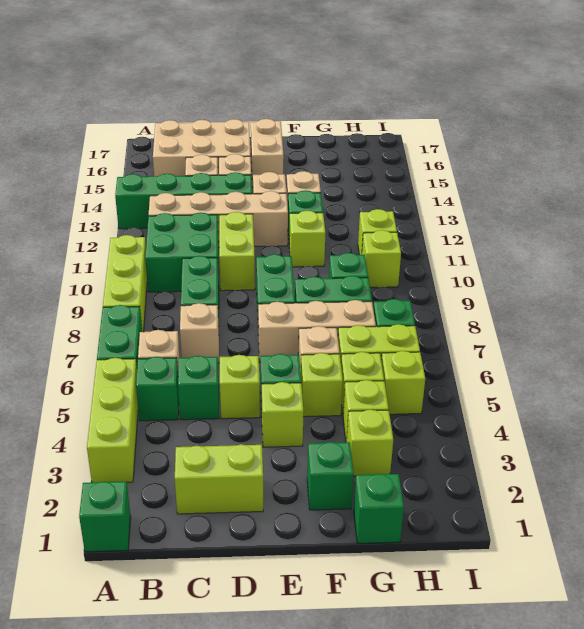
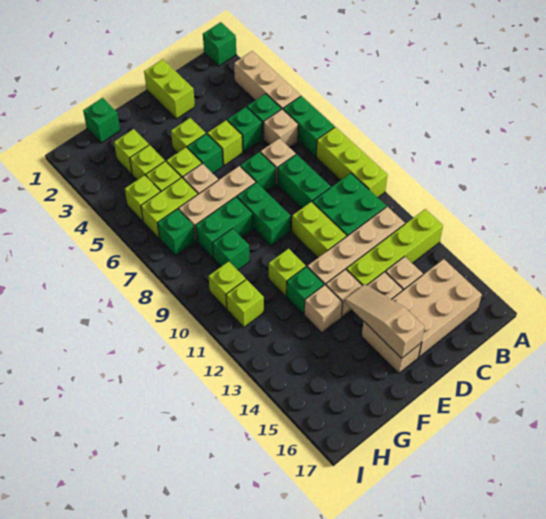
lime brick A3:A5 level 1 -> tan brick A3:A5 level 1
green brick A13:D13 level 1 -> lime brick A13:D13 level 1
lime brick C2:D2 level 1 -> lime brick D1:D2 level 1
none -> tan slope E14:E16 level 2 top 16
green brick F2 level 1 -> green brick D7 level 1

